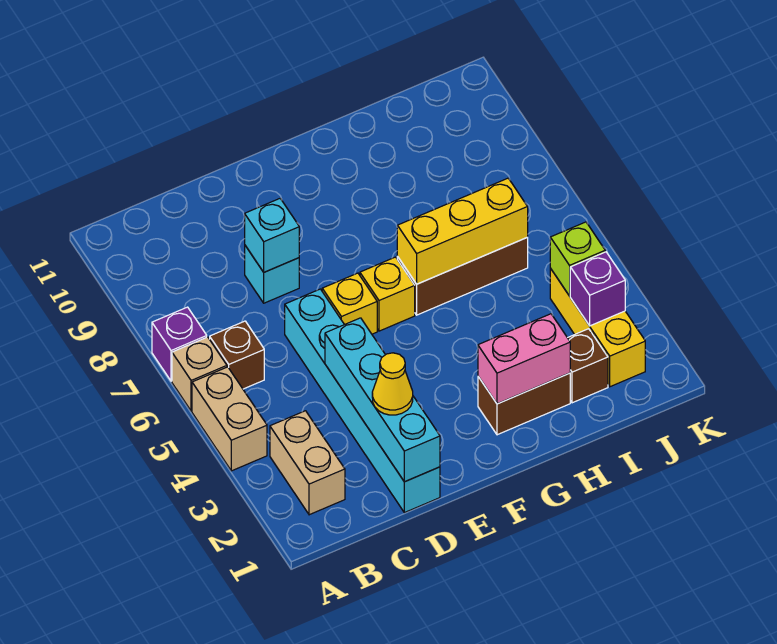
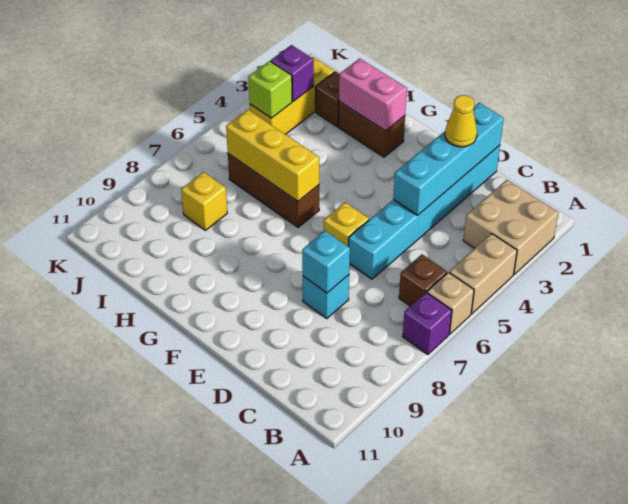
tan brick B2:B3 level 1 -> tan brick A2:B3 level 1
yellow brick F6 level 1 -> yellow brick I8 level 1

